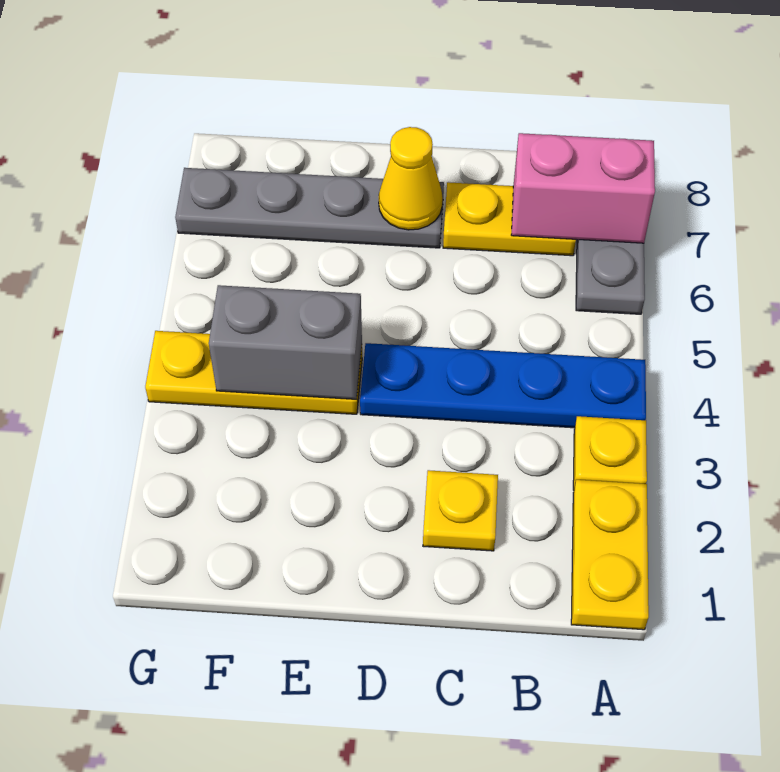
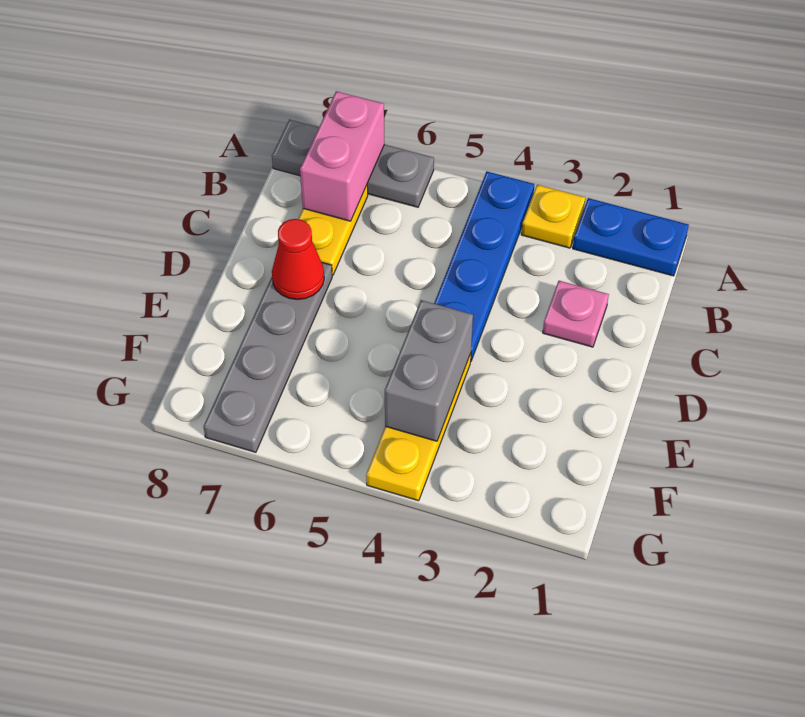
yellow plate A1:A2 level 1 -> blue plate A1:A2 level 1
yellow plate C2 level 1 -> pink plate C2 level 1
yellow cone D7 level 2 -> red cone D7 level 2

